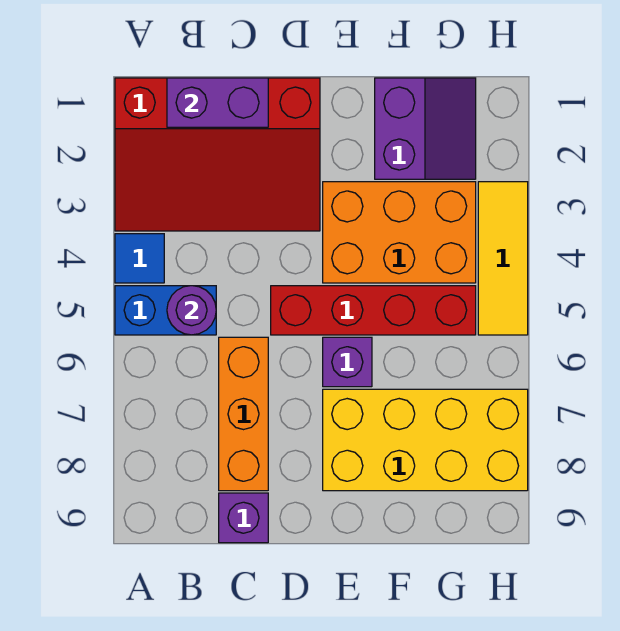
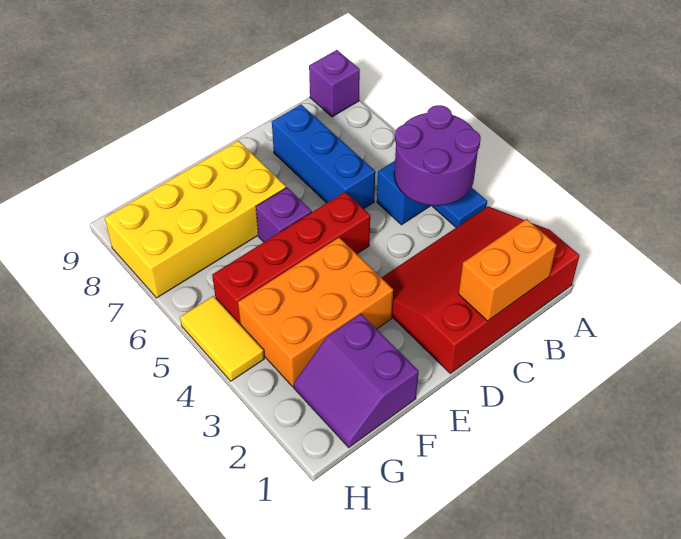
purple brick B1:C1 level 2 -> orange brick B1:C1 level 2
purple round brick B5 level 2 -> purple round brick A4:B5 level 2
orange brick C6:C8 level 1 -> blue brick C6:C8 level 1
purple brick C9 level 1 -> purple brick A9 level 1
yellow tile H3:H5 level 1 -> yellow tile H4:H5 level 1

